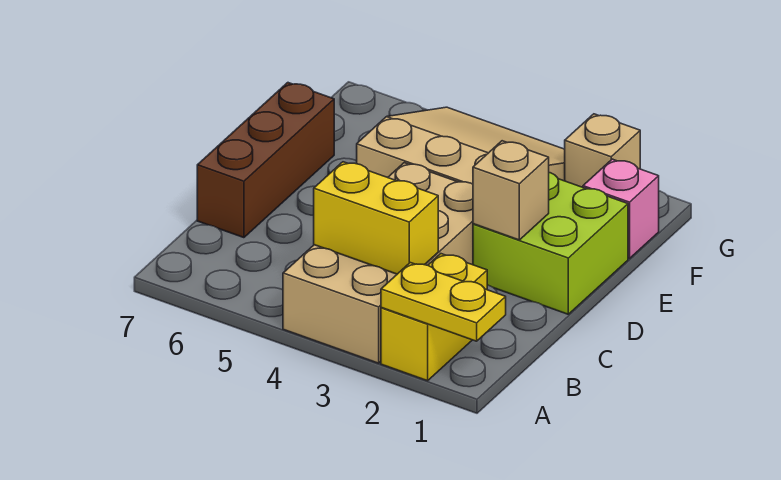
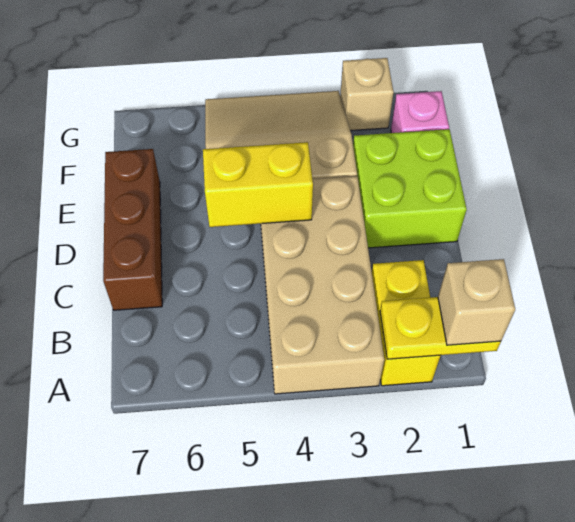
yellow brick B3:B4 level 2 -> yellow brick D4:D5 level 2
tan brick D2 level 2 -> tan brick A1 level 3

